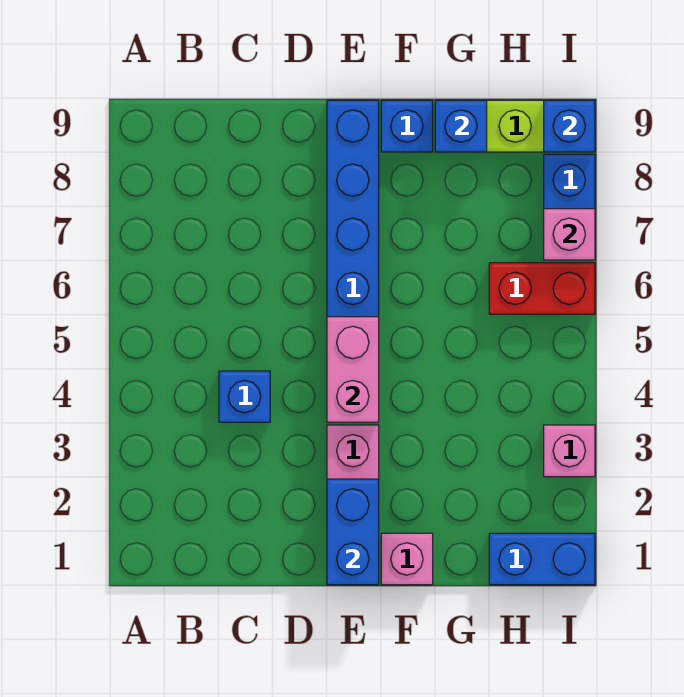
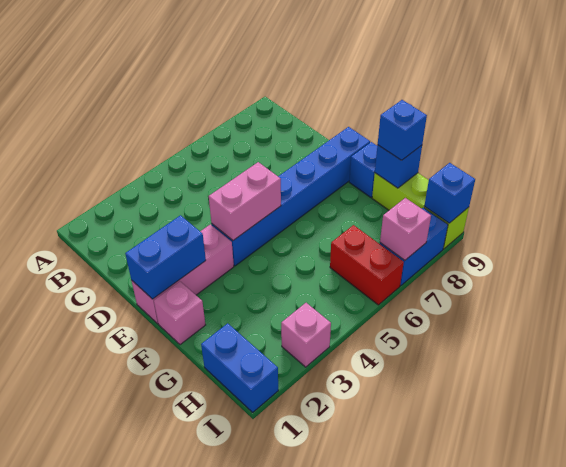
blue brick C4 level 1 -> blue brick G9 level 3

